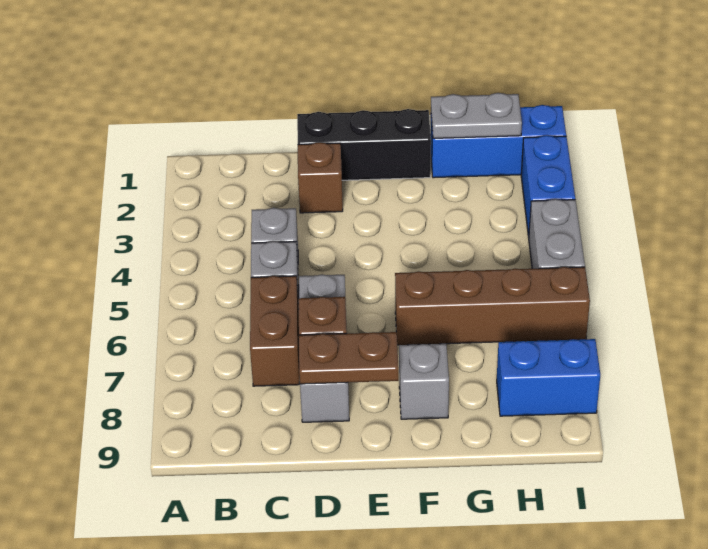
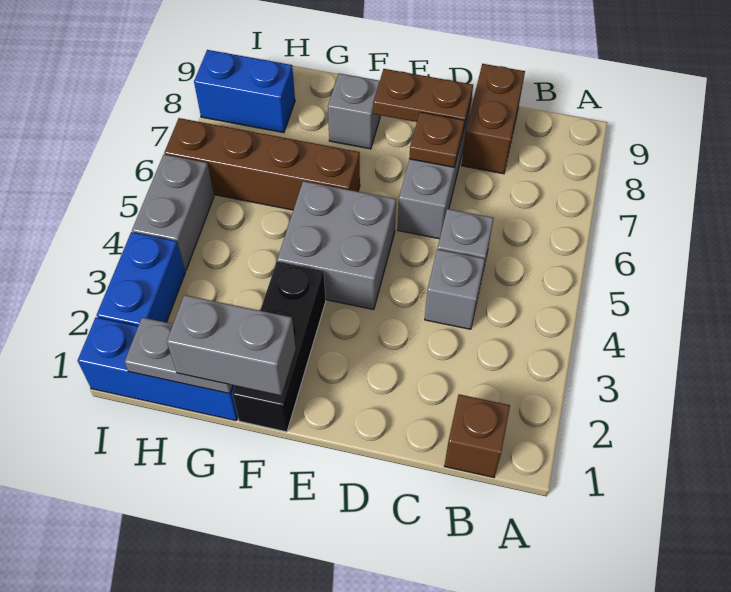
brown brick C6:C7 level 1 -> brown brick C8:C9 level 1
black brick D1:F1 level 1 -> black brick F1:F3 level 1
brown brick D2 level 1 -> brown brick B1 level 1
none -> grey brick E4:F5 level 1
none -> grey brick F1:G1 level 3

